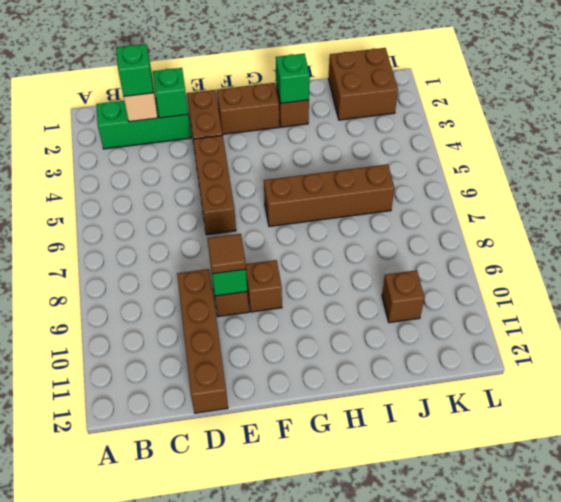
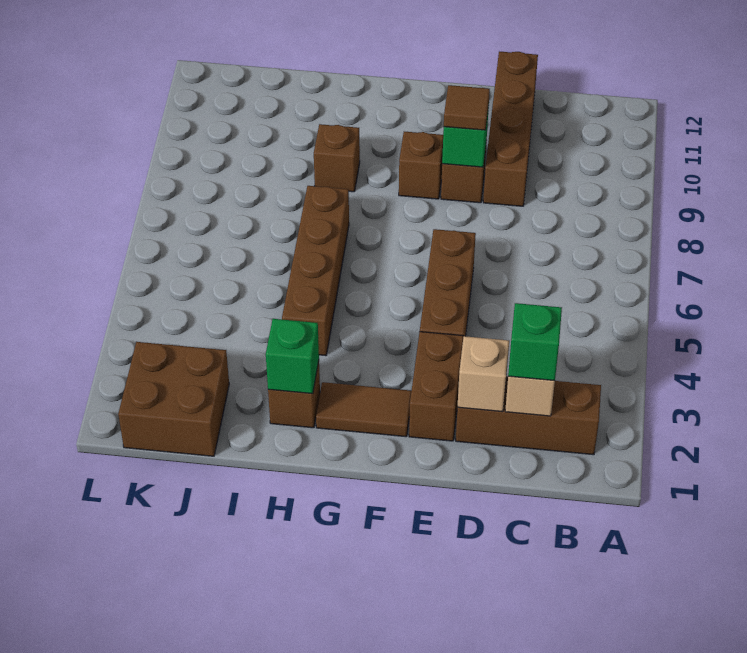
green brick B2:D2 level 1 -> brown brick B2:D2 level 1
green brick D2 level 2 -> tan brick D2 level 2
brown brick F2:G2 level 1 -> brown tile F2:G2 level 1
brown brick G6:J6 level 1 -> brown brick H4:H7 level 1
brown brick J10 level 1 -> brown brick H9 level 1

